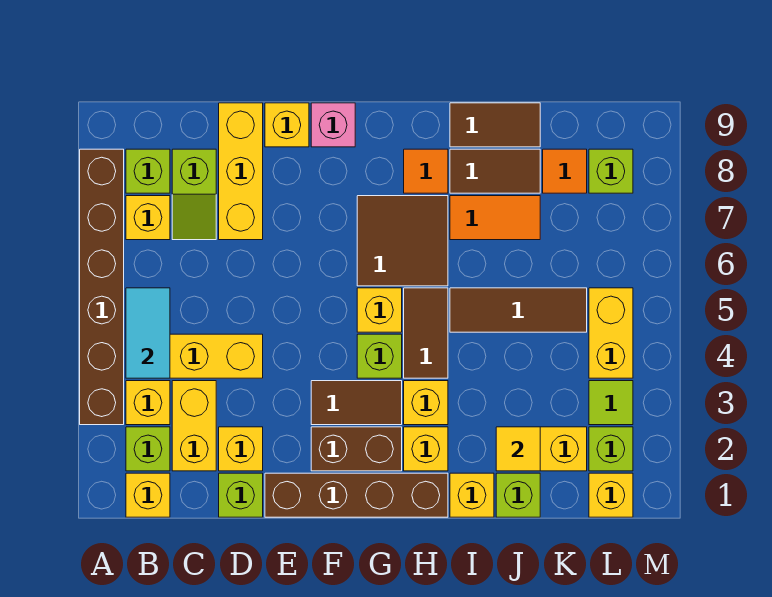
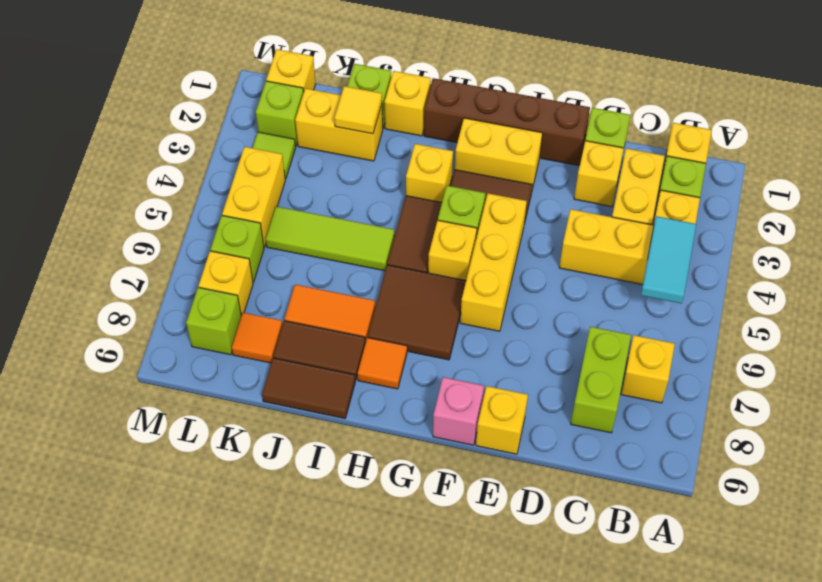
brown brick A3:A8 level 1 -> none
lime brick B8 level 1 -> lime brick L6 level 1
lime slope C7:C8 level 1 top 8 -> lime brick C7:C8 level 1
yellow brick D7:D9 level 1 -> yellow brick F4:F6 level 1
brown brick F2:G2 level 1 -> yellow brick F2:G2 level 1
yellow brick H2 level 1 -> yellow brick L7 level 1
brown tile I5:K5 level 1 -> lime tile I5:K5 level 1

